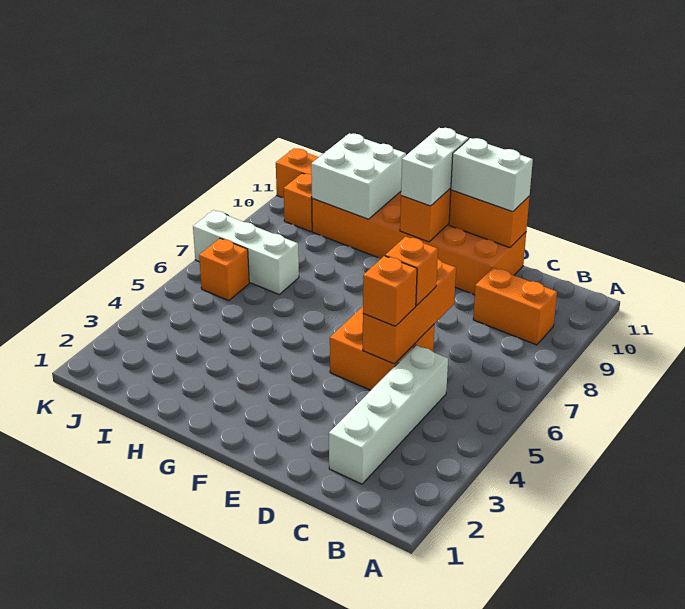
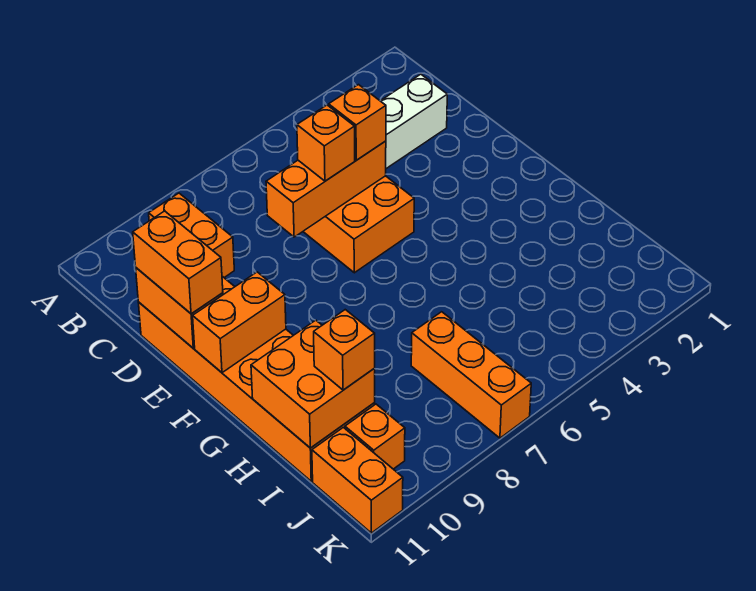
white brick D11:E11 level 3 -> orange brick D11:E11 level 3
white brick F10:F11 level 3 -> none
white brick H10:I11 level 2 -> orange brick H10:I11 level 2
white brick I7:K7 level 1 -> orange brick I7:K7 level 1
orange brick J6 level 1 -> orange brick I10 level 3

